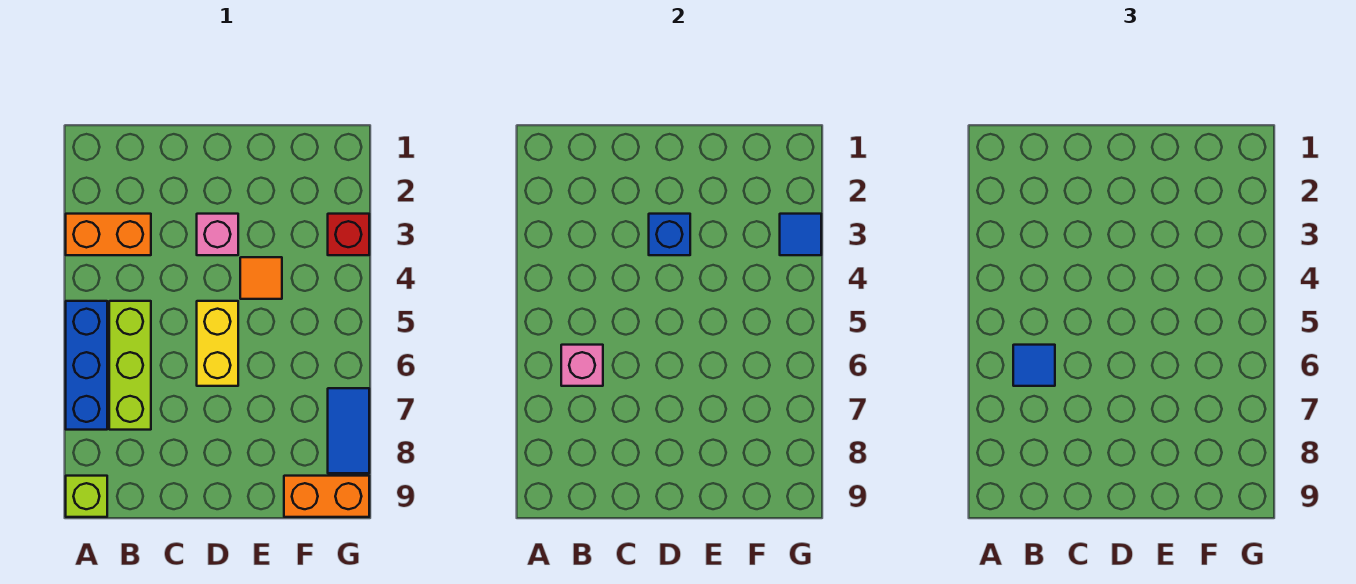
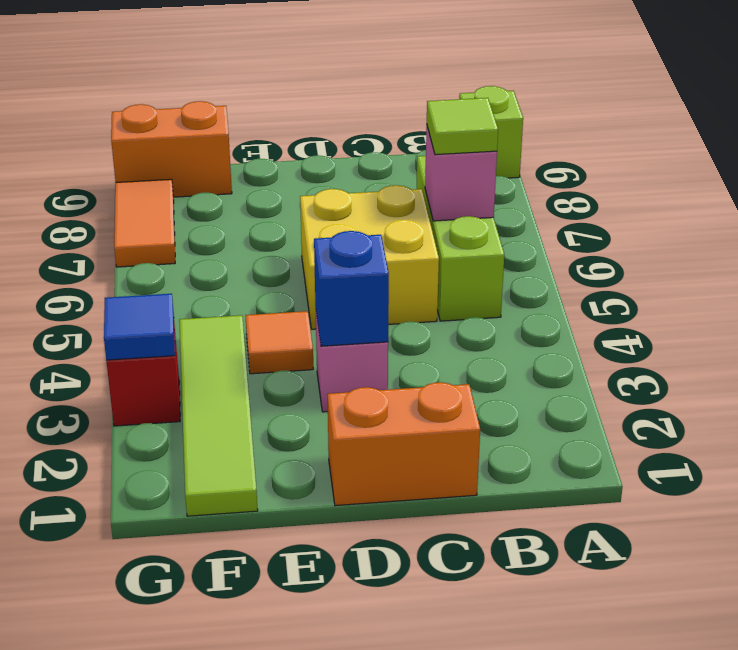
orange brick A3:B3 level 1 -> orange brick C1:D1 level 1
blue brick A5:A7 level 1 -> none
blue tile B6 level 3 -> lime tile B6 level 3
yellow brick D5:D6 level 1 -> yellow brick C5:D6 level 1
none -> lime tile F1:F4 level 1
blue tile G7:G8 level 1 -> orange tile G7:G8 level 1

